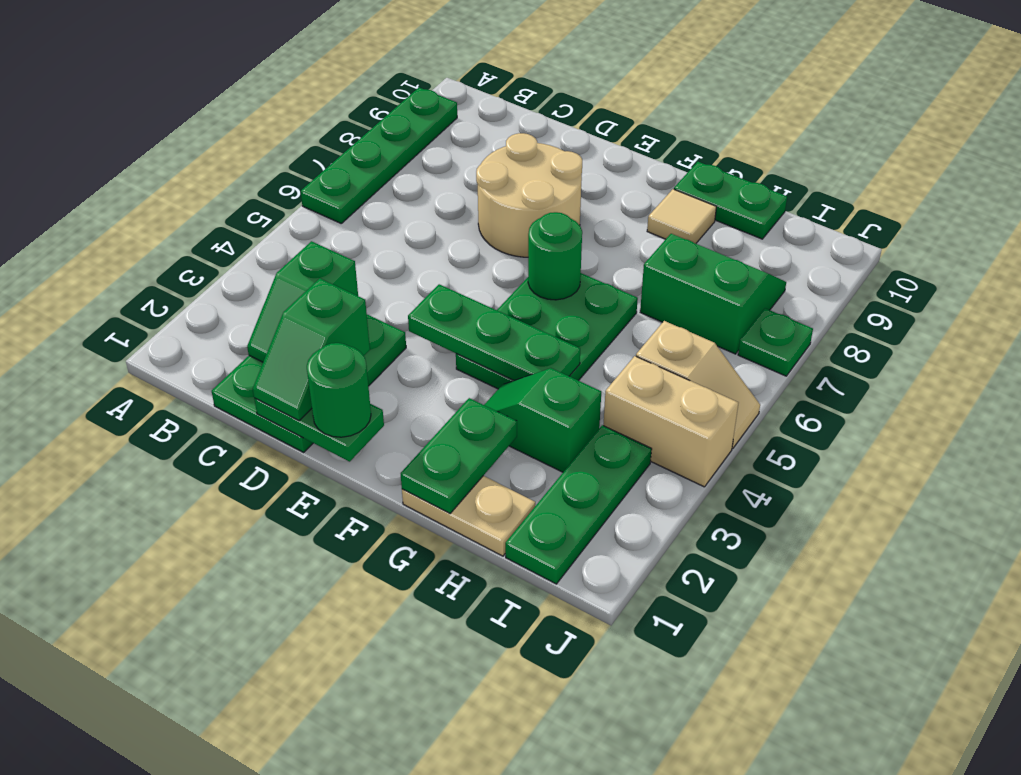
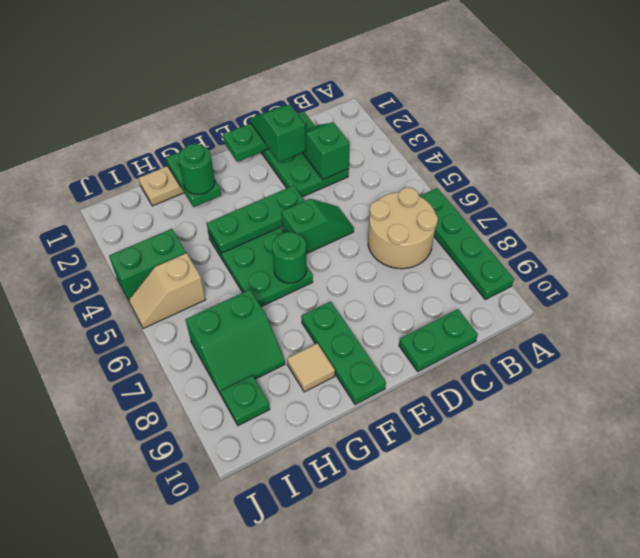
tan round brick D7:E8 level 1 -> tan round brick B6:C7 level 1
green round brick E1 level 3 -> green round brick G2 level 3
green slope G3:H3 level 1 top H -> green slope D5:E5 level 1 top E
green plate G10:H10 level 1 -> green plate C10:D10 level 1
green plate I1:I3 level 1 -> green plate F8:F10 level 1
tan brick I4:J4 level 1 -> green brick I4:J4 level 1
green plate J7 level 1 -> green plate I9 level 1

